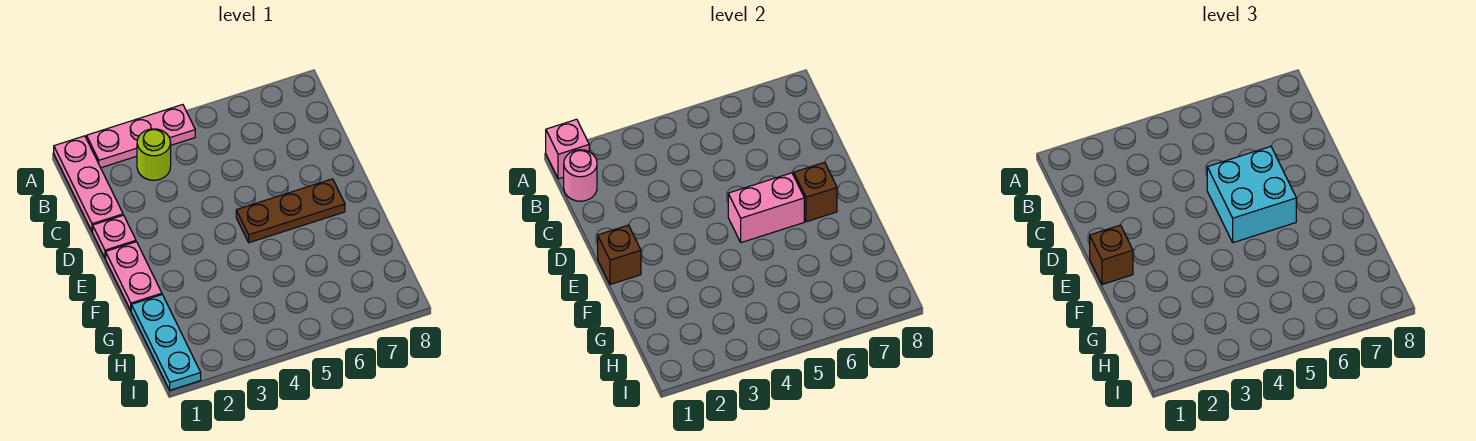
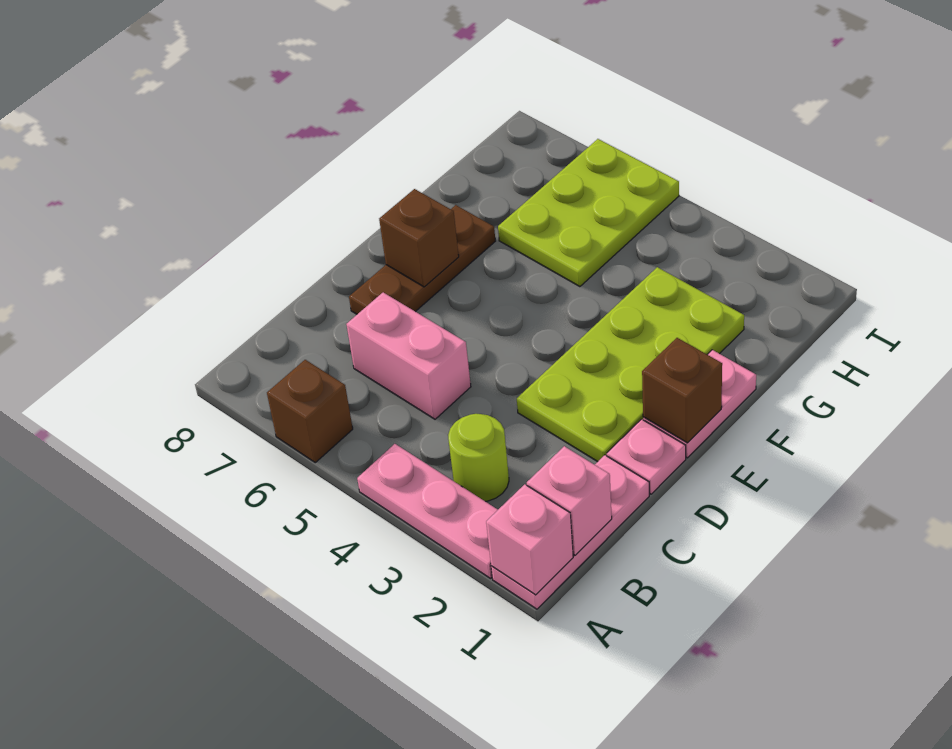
pink round brick B1 level 2 -> pink brick B1 level 2
none -> lime plate D2:G3 level 1
cyan brick D5:E6 level 3 -> none
brown brick E1 level 3 -> brown brick A6 level 1
brown plate E5:E7 level 1 -> brown plate D7:F7 level 1
pink brick E5:E6 level 2 -> pink brick C5:C6 level 1
cyan plate G1:I1 level 1 -> none
none -> lime plate G5:I6 level 1

